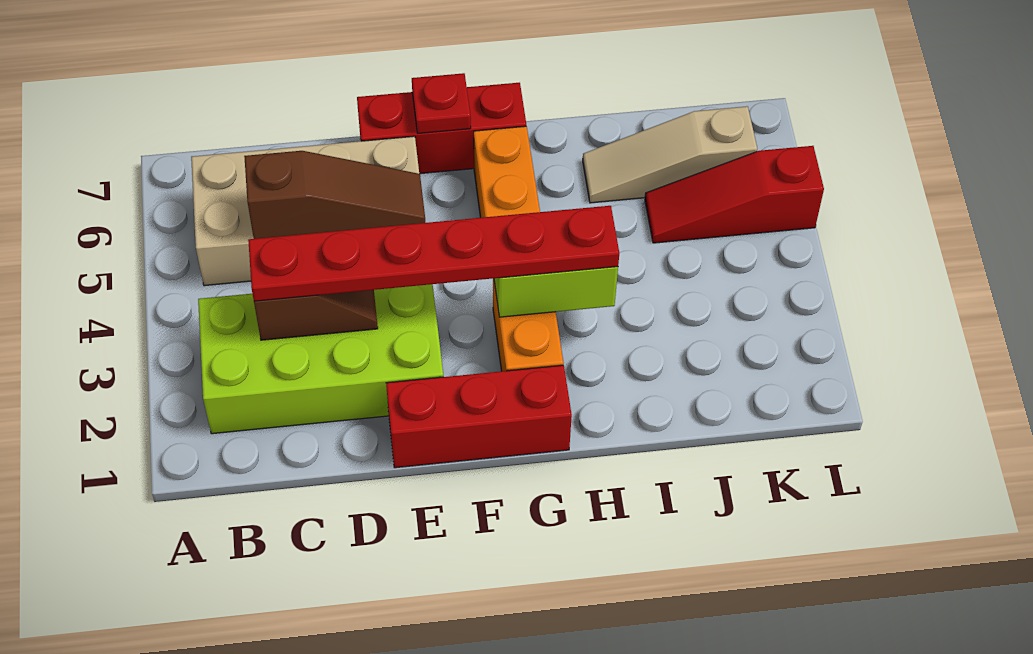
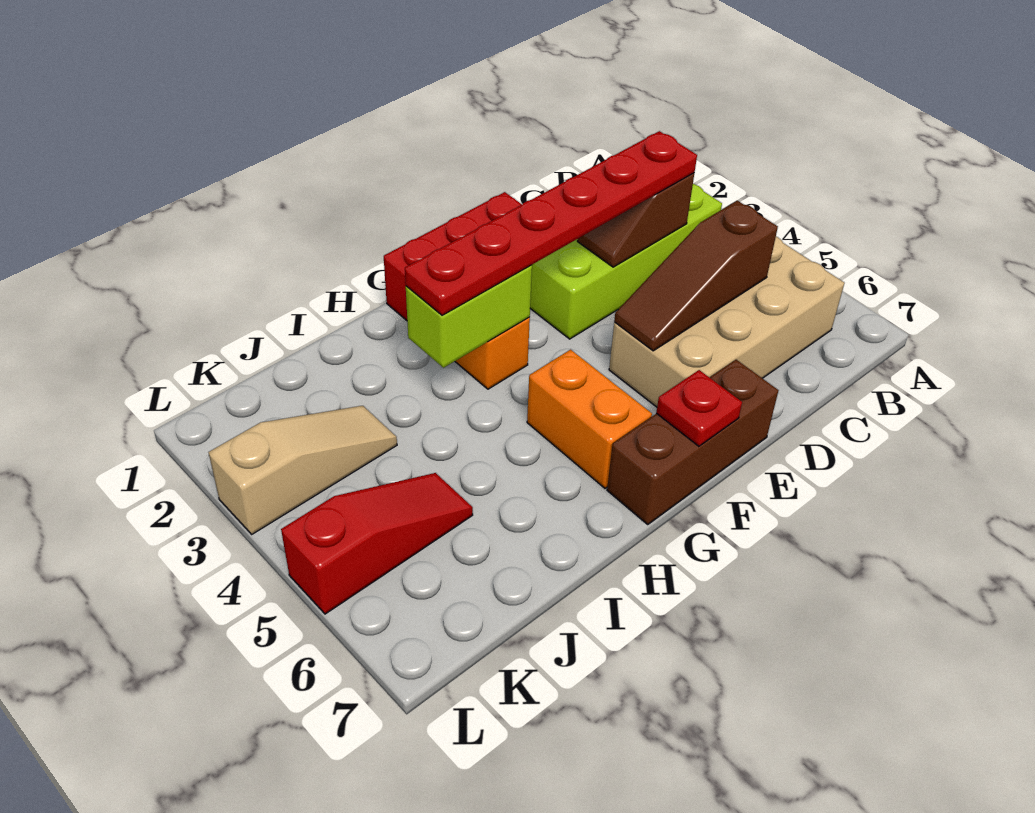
red brick E7:G7 level 1 -> brown brick E7:G7 level 1
tan slope I6:K6 level 1 top K -> tan slope J3:L3 level 1 top L

